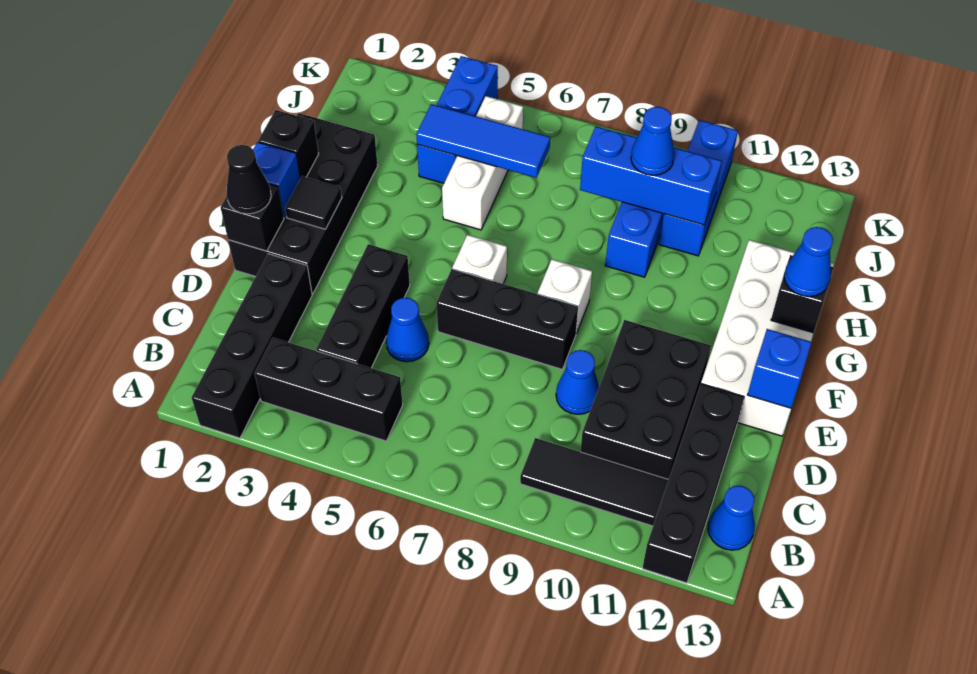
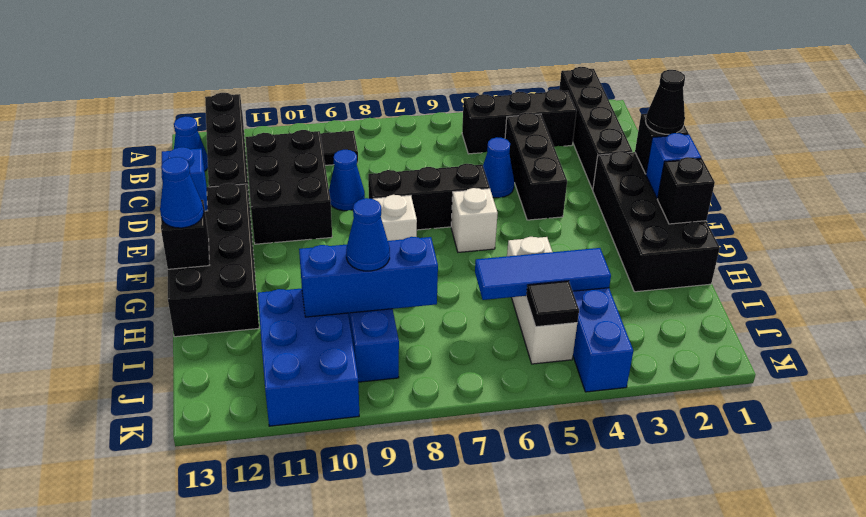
white brick E12:H13 level 1 -> black brick E12:H13 level 1
black tile F2 level 2 -> black tile J5 level 2
blue brick I10:K10 level 1 -> blue brick I10:K11 level 1

